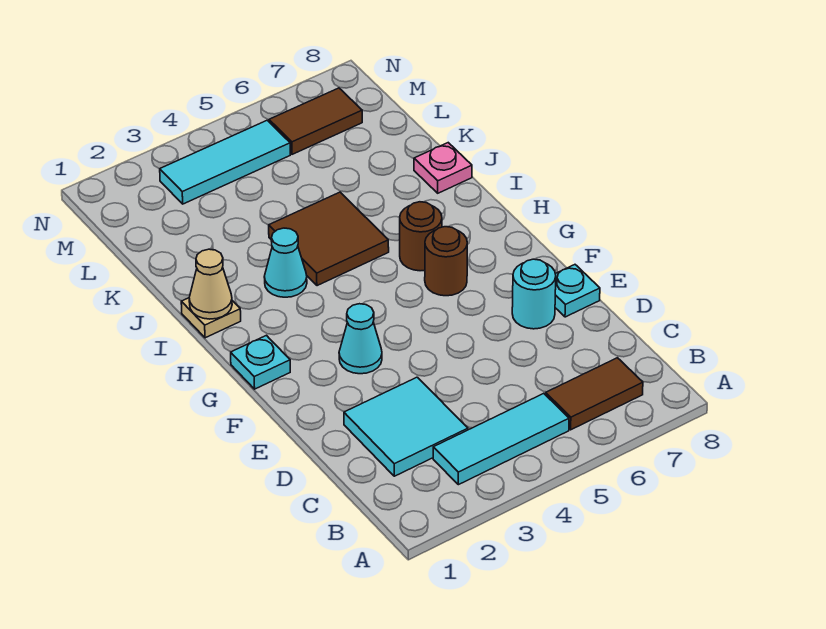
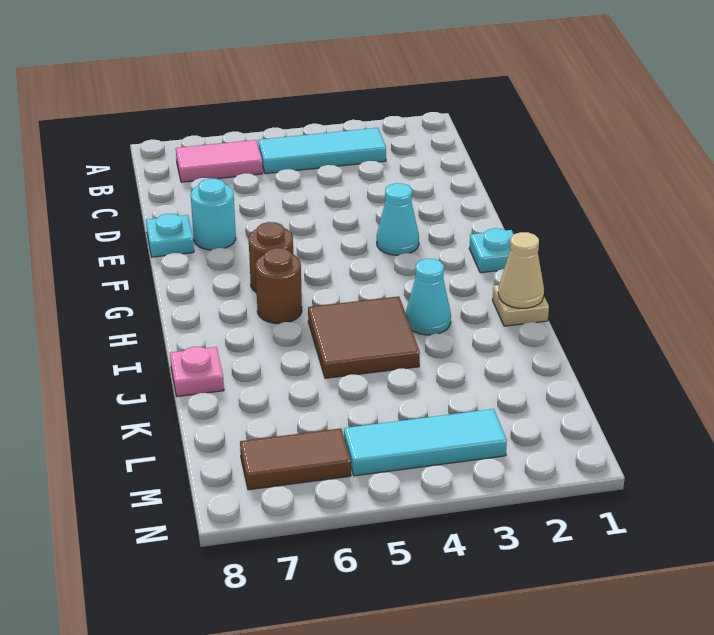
brown tile B6:B7 level 1 -> pink tile B6:B7 level 1
cyan tile C2:D3 level 1 -> none

